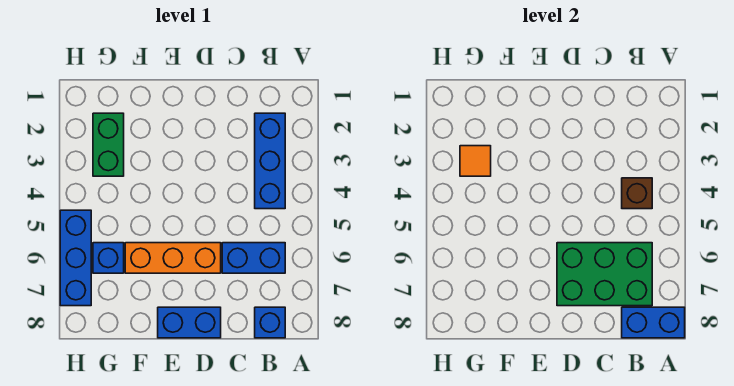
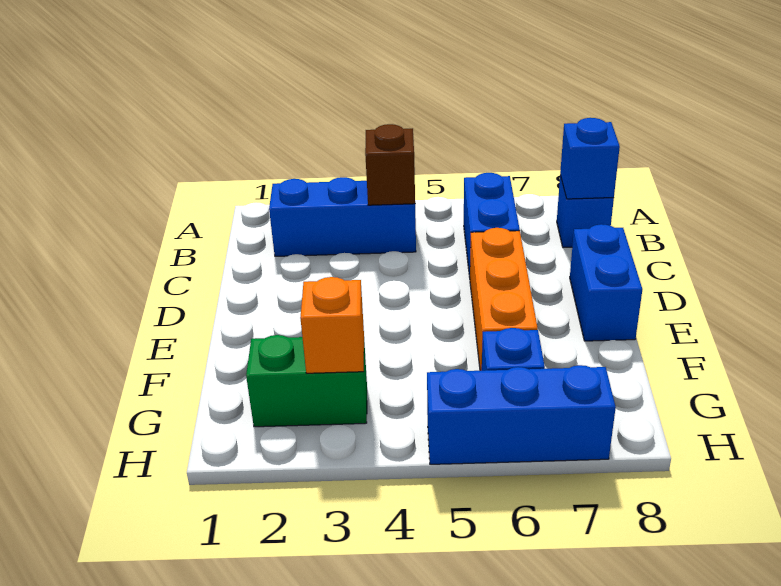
blue brick A8:B8 level 2 -> blue brick B8 level 2
green brick B6:D7 level 2 -> none
orange tile G3 level 2 -> orange brick G3 level 2

